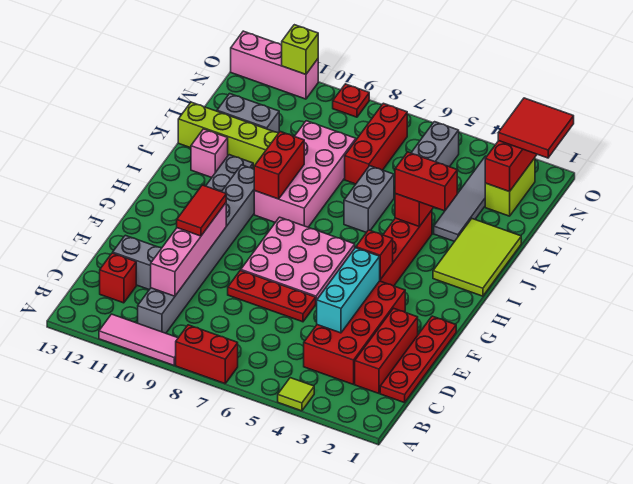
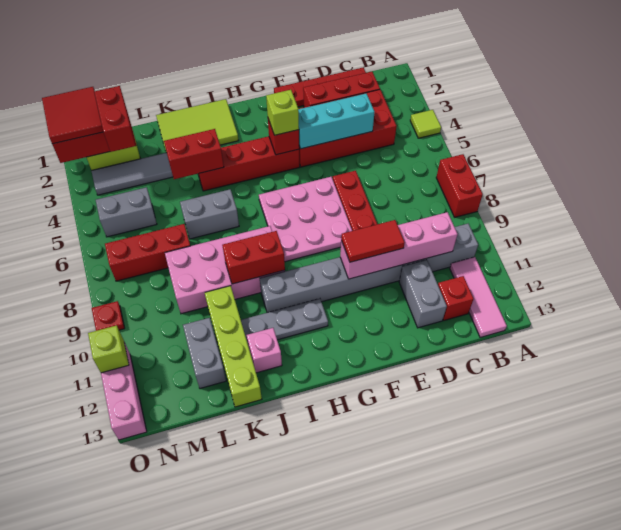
pink tile A9:A11 level 1 -> pink tile B11:B13 level 1
none -> lime brick G4 level 3
red brick J3:J4 level 3 -> red brick M2:M3 level 3

